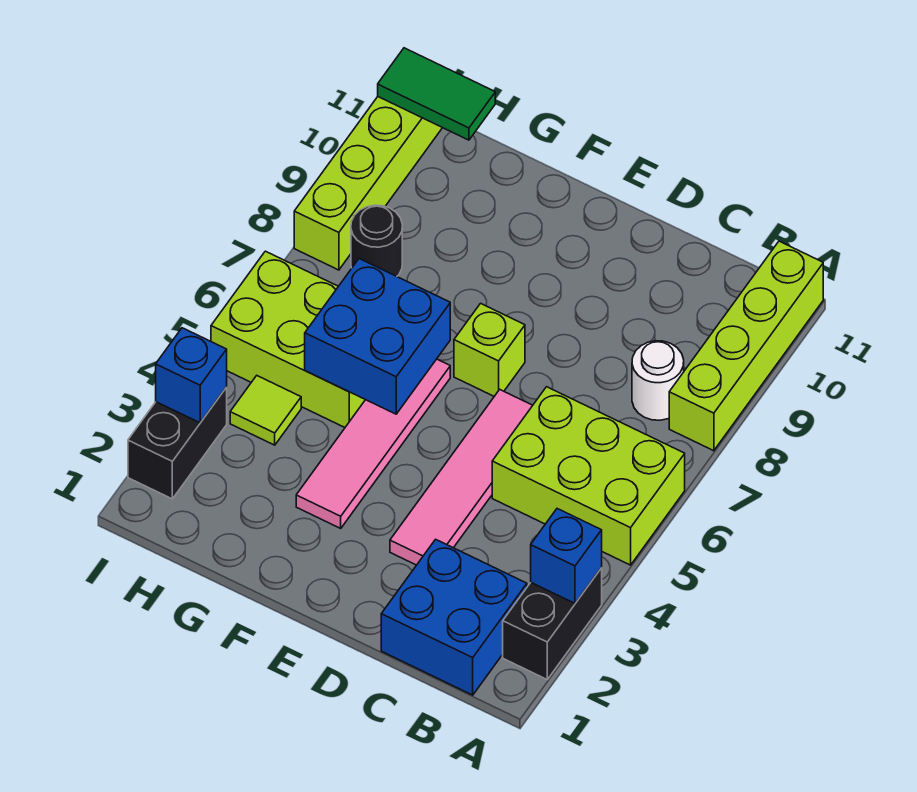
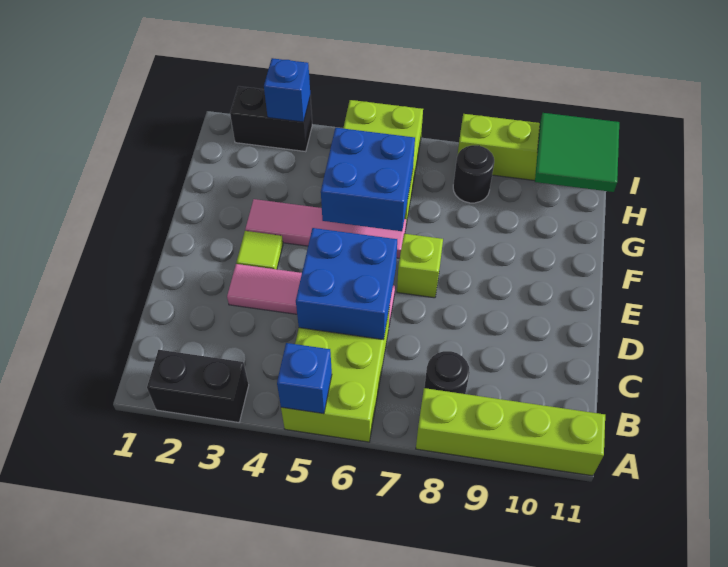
blue brick A3 level 2 -> blue brick A5 level 2
blue brick B1:C2 level 1 -> blue brick C5:D6 level 2
white round brick B8 level 1 -> black round brick B8 level 1
lime tile H4 level 1 -> lime tile E3 level 1
green tile H11:I11 level 2 -> green tile H10:I11 level 2

